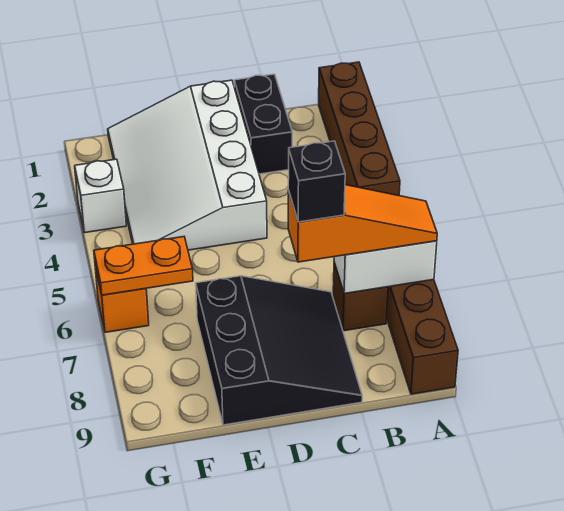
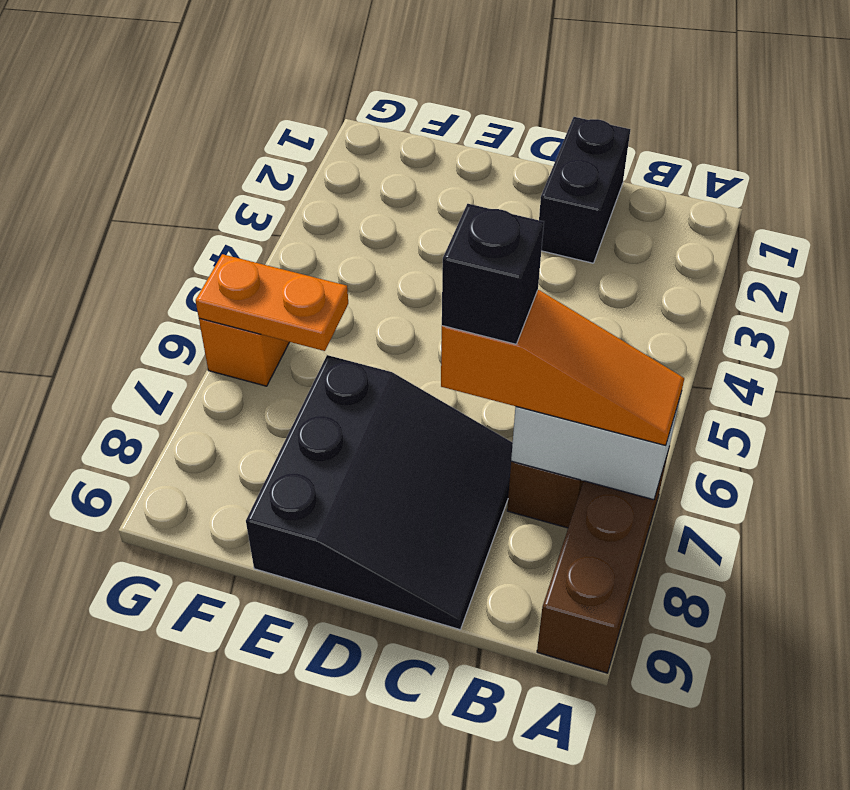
brown brick A1:A4 level 1 -> none
white slope D1:F4 level 1 top D -> none
white brick G3 level 1 -> none

